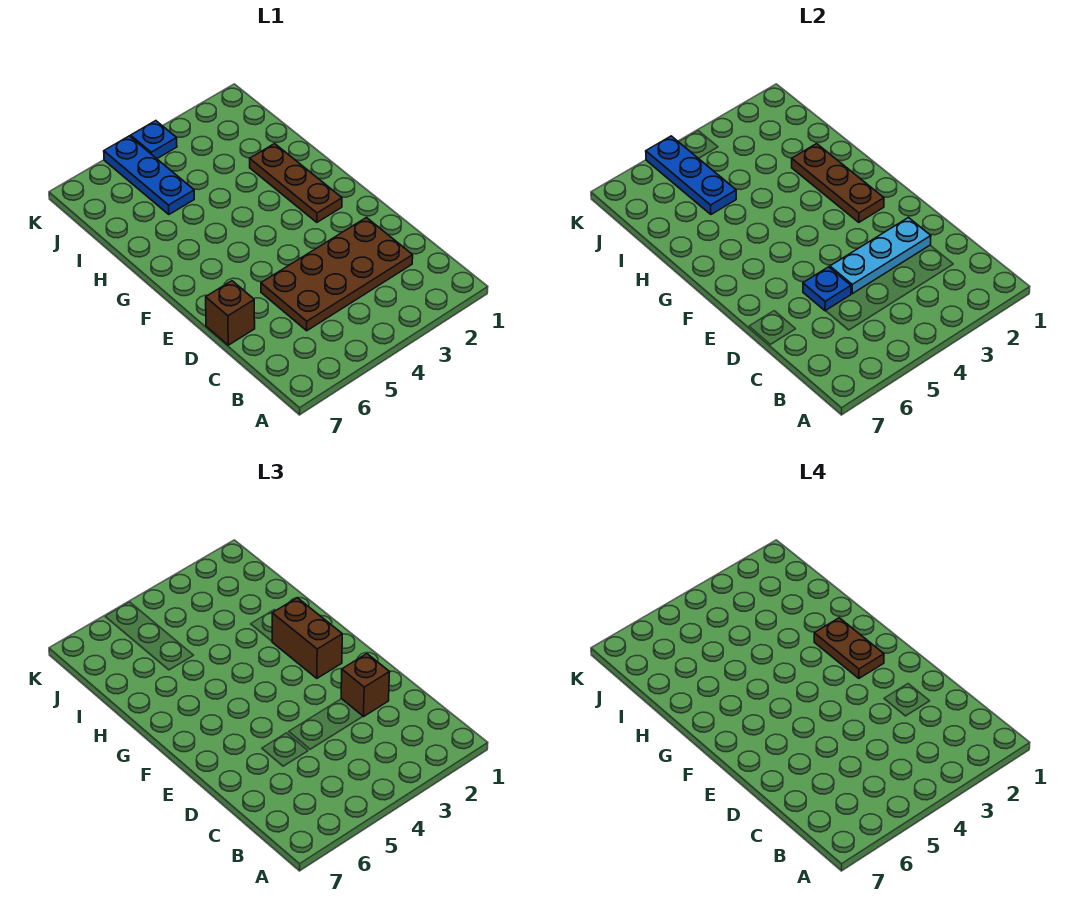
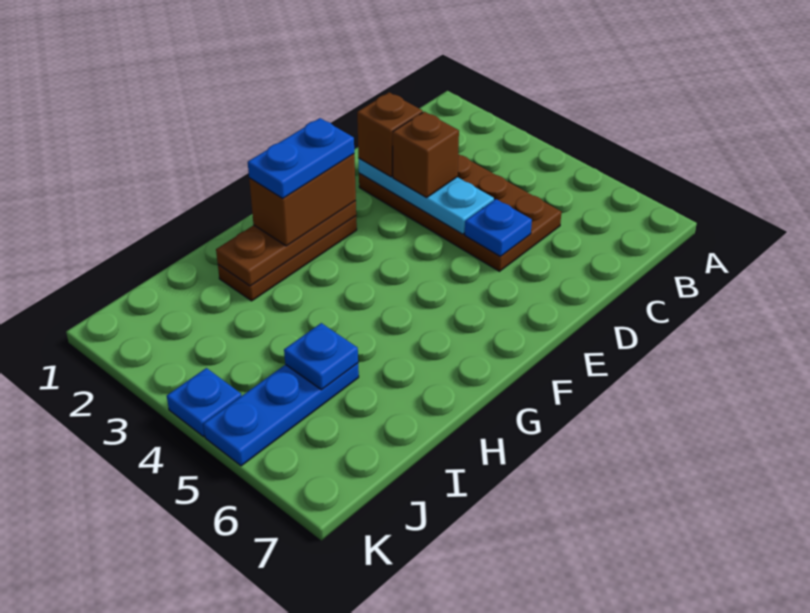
brown brick D7 level 1 -> brown brick D3 level 3
brown plate F2:G2 level 4 -> blue plate F2:G2 level 4
blue plate I5:K5 level 2 -> blue plate I5 level 2

